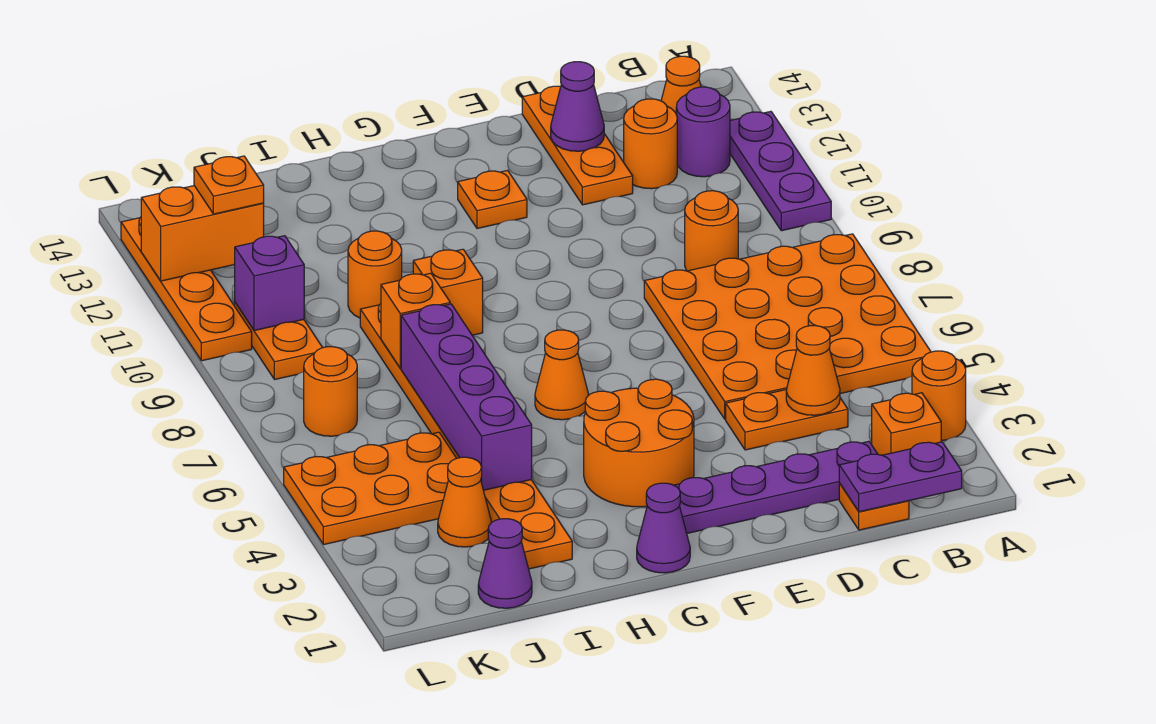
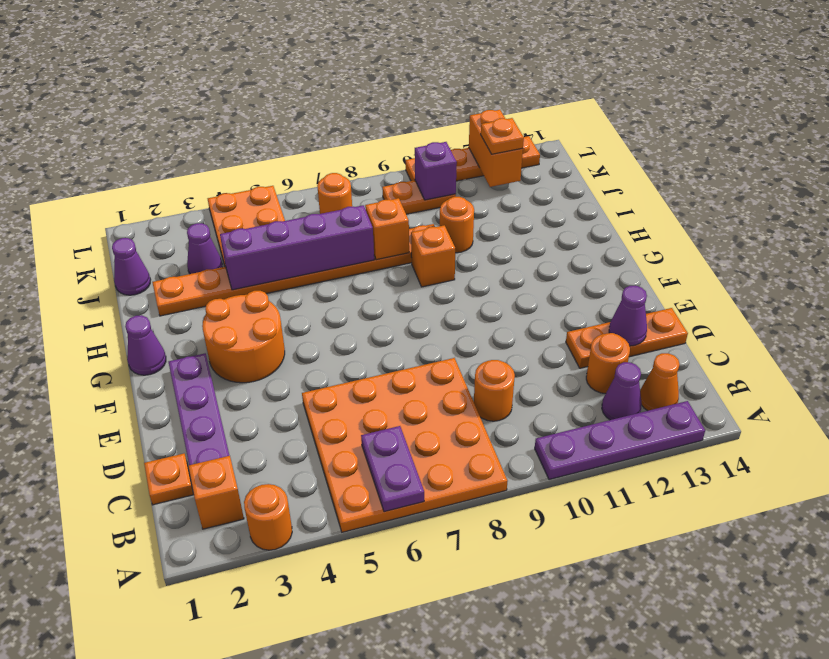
purple plate A10:A12 level 1 -> purple plate A10:A13 level 1
purple plate B1:C1 level 2 -> purple plate A6:B6 level 2
purple round brick B12 level 1 -> purple cone B12 level 1
orange plate C4:D4 level 1 -> none
orange cone C4 level 2 -> none
orange plate F12 level 1 -> none
orange cone G6 level 1 -> none
orange cone J3 level 1 -> purple cone J3 level 1

